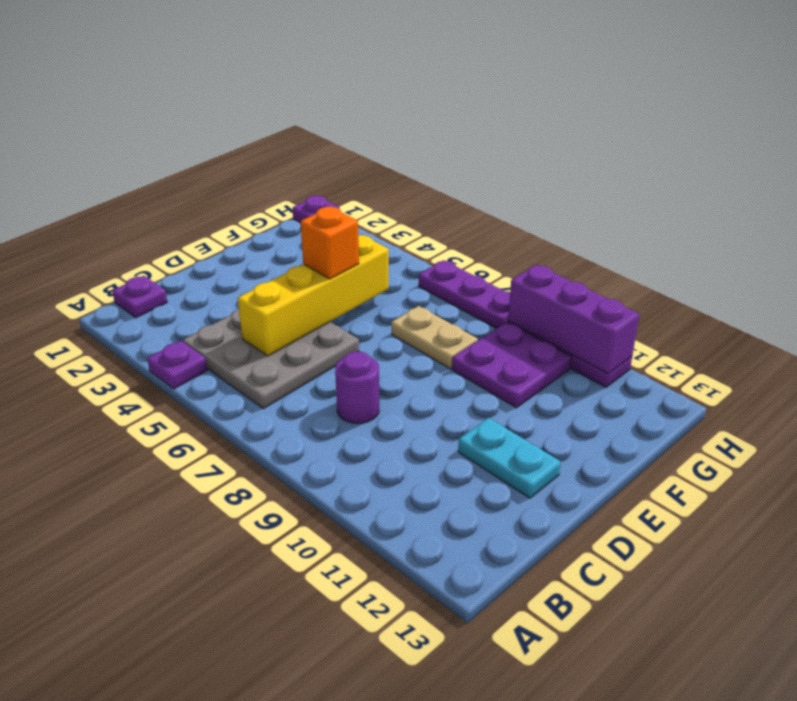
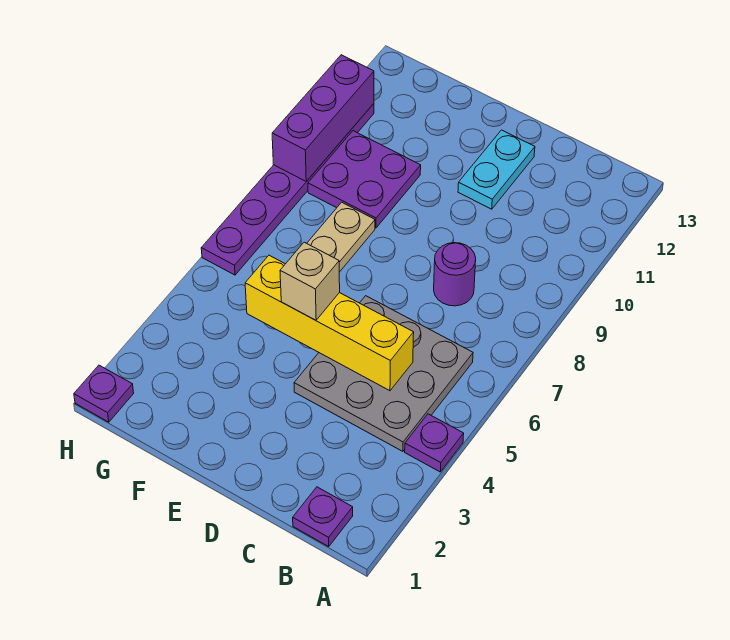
orange brick E5 level 3 -> tan brick E5 level 3

